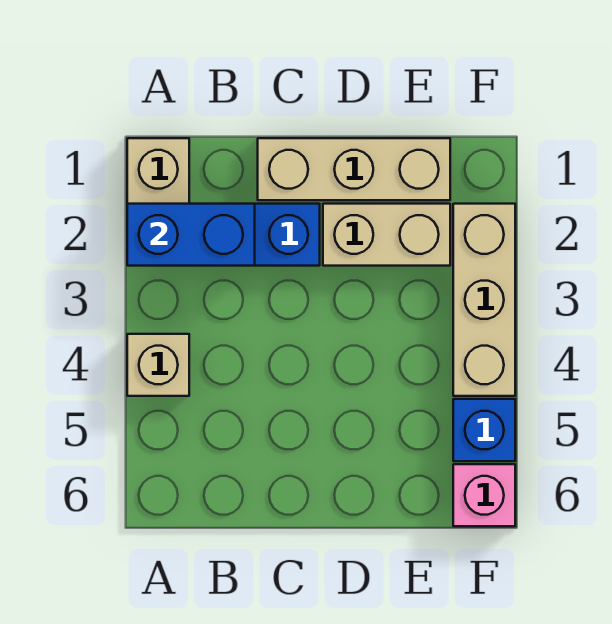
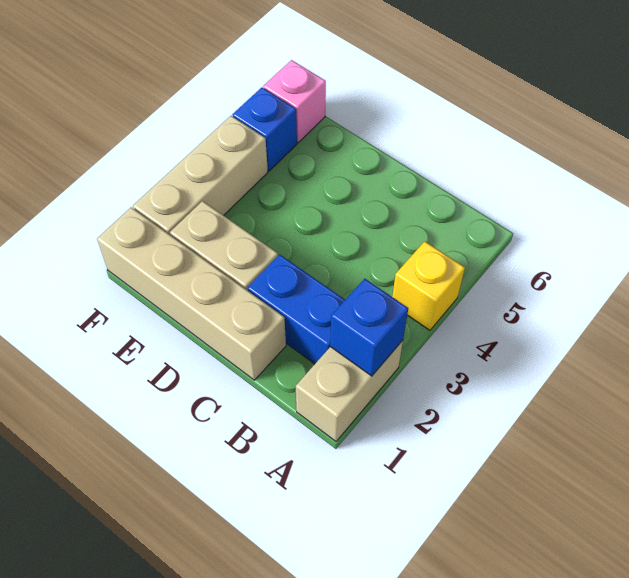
blue brick A2:B2 level 2 -> blue brick A2 level 2
tan brick A4 level 1 -> yellow brick A4 level 1
tan brick C1:E1 level 1 -> tan brick C1:F1 level 1

